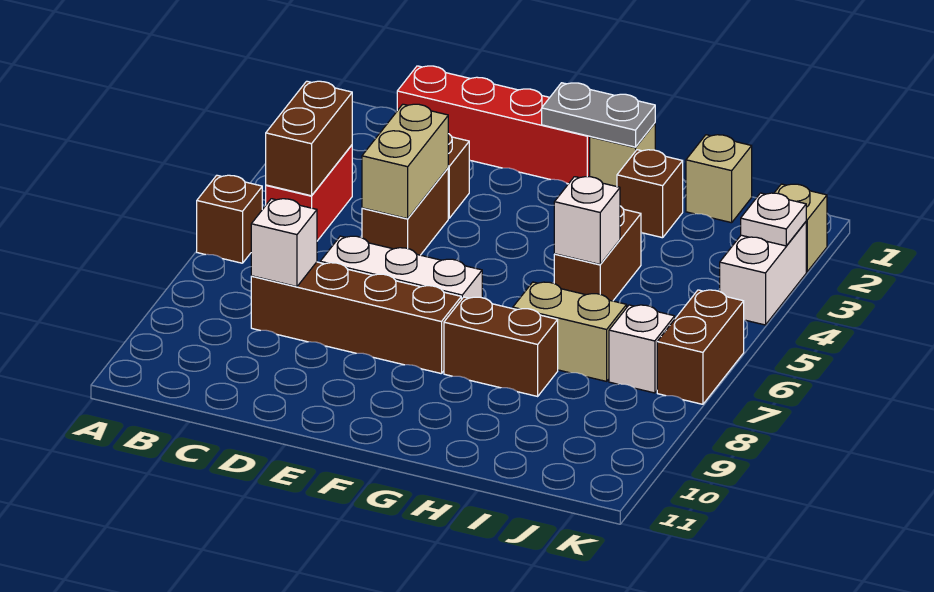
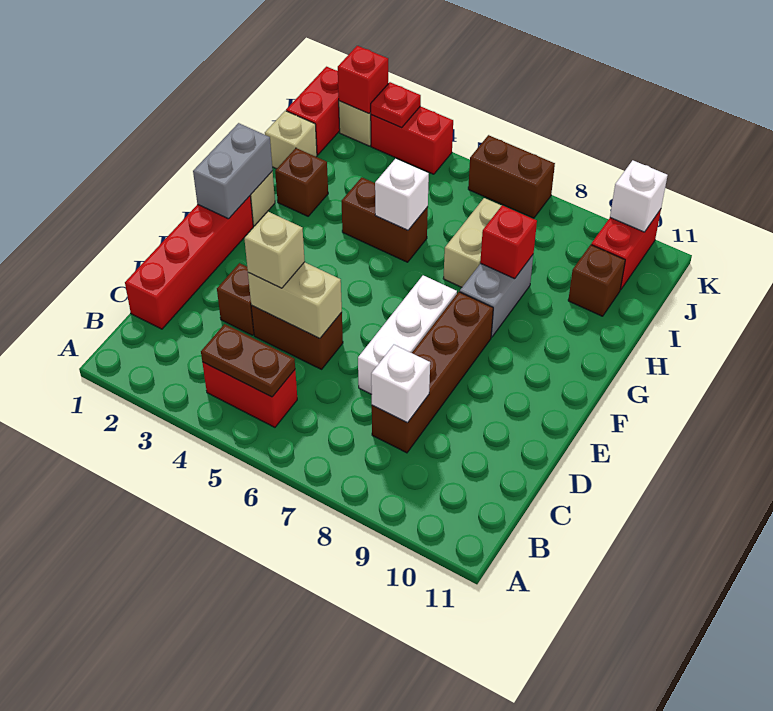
brown brick A6 level 1 -> brown brick I10 level 1
brown brick B4:B5 level 2 -> brown plate B4:B5 level 2
none -> tan brick D4 level 3
grey plate F1:G1 level 2 -> grey brick F1:G1 level 2
brown brick G8:H8 level 1 -> grey brick G8:H8 level 1
none -> red brick H8 level 2
none -> red brick J1:K1 level 1
white brick J7 level 1 -> white brick K10 level 2
none -> red brick J10:K10 level 1
none -> red brick K2 level 2
white brick K3:K4 level 1 -> red brick K3:K4 level 1
white plate K3 level 2 -> red plate K3 level 2

